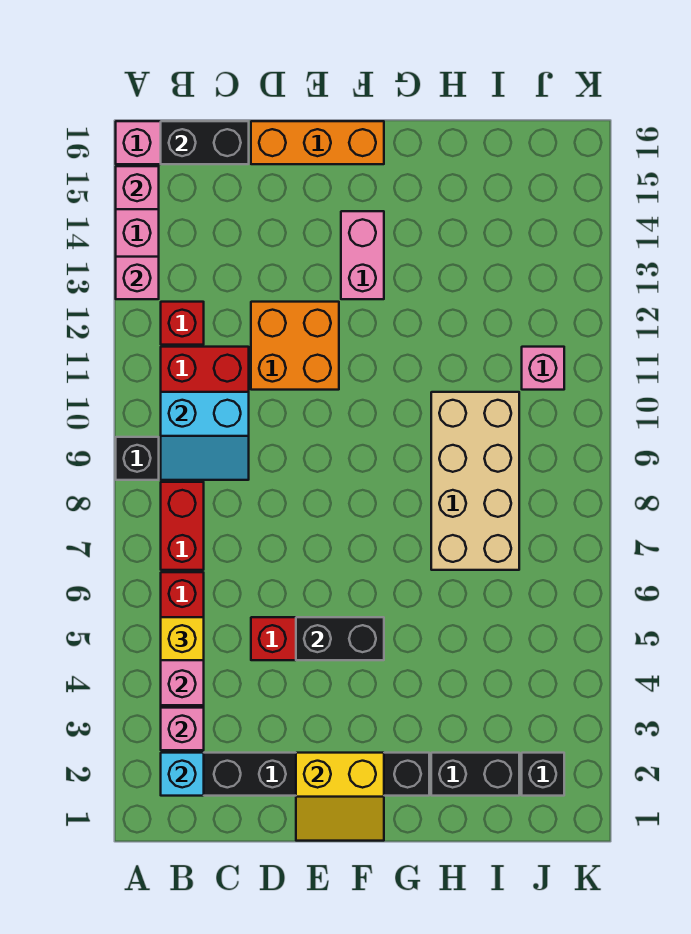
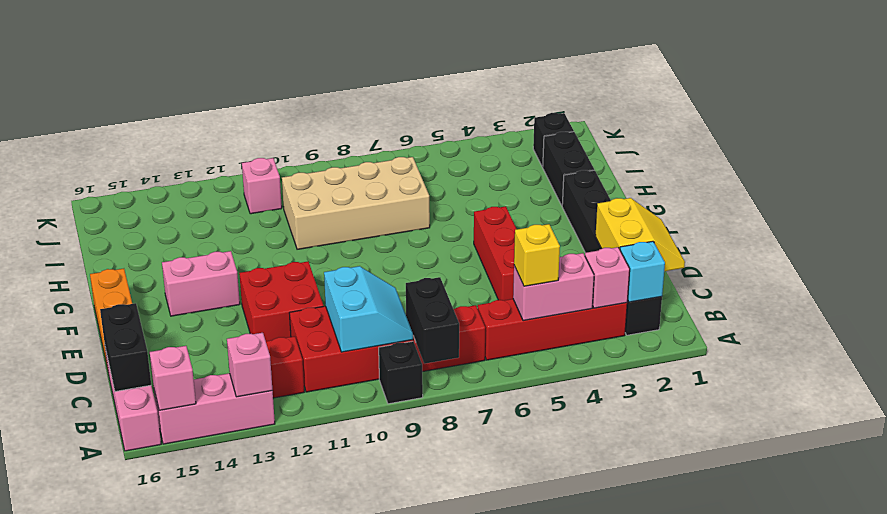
orange brick D11:E12 level 1 -> red brick D11:E12 level 1
yellow slope E1:F2 level 2 top 2 -> yellow slope C1:D2 level 2 top 2
black brick E5:F5 level 2 -> black brick A8:B8 level 2

